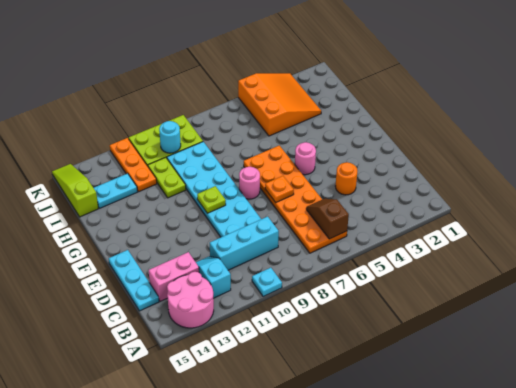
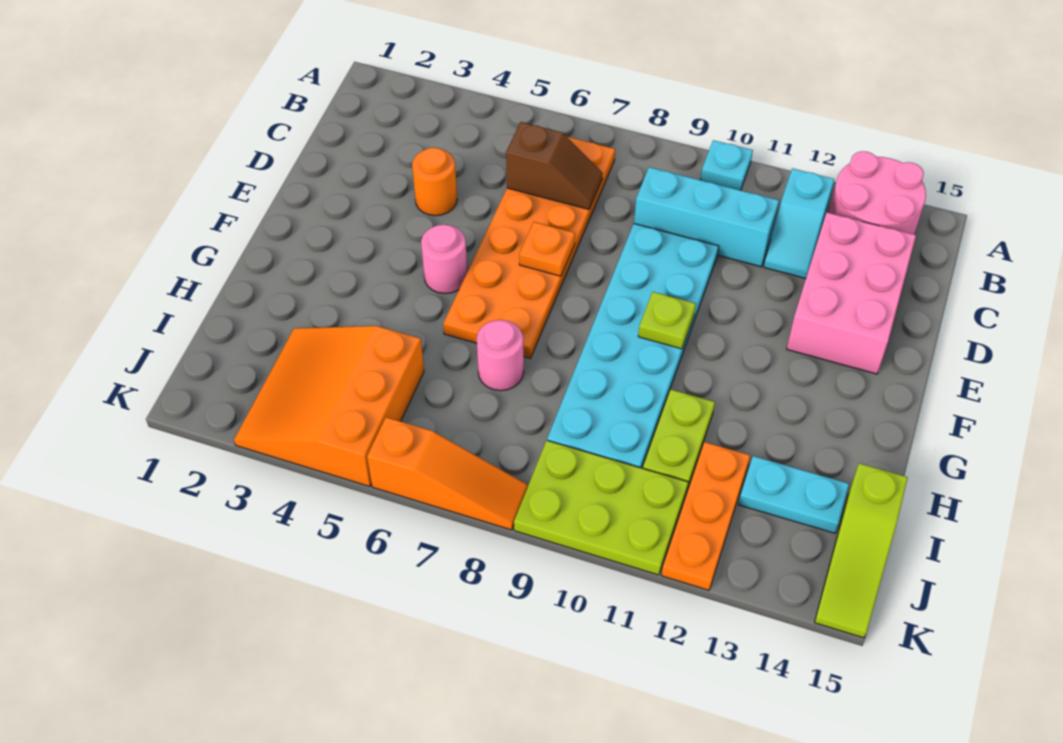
brown slope B6:C6 level 2 top B -> brown slope C6:C7 level 2 top 6
pink brick C13:C14 level 1 -> pink brick C13:E14 level 1
cyan plate C15:E15 level 1 -> none
pink round brick F8 level 1 -> pink round brick H7 level 1
cyan round brick J10 level 2 -> none
none -> orange slope K6:K8 level 1 top 6

